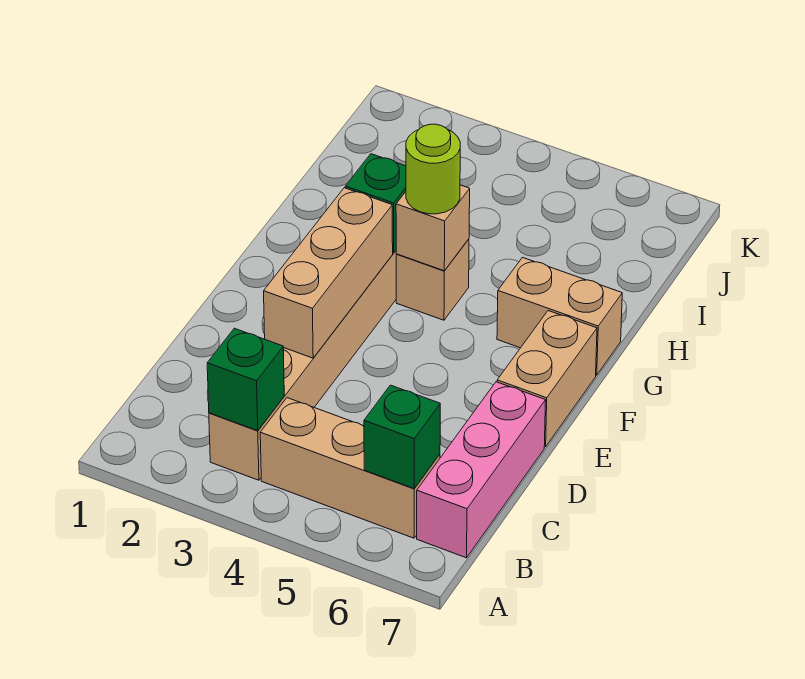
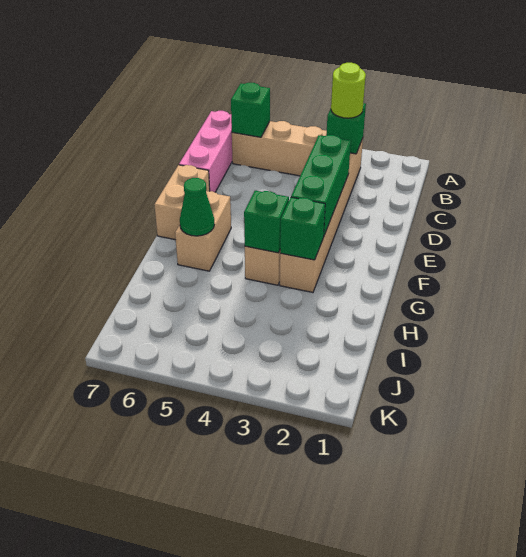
tan brick D3:F3 level 2 -> green brick D3:F3 level 2
tan brick G4 level 2 -> green brick G4 level 2
lime round brick G4 level 3 -> lime round brick B3 level 3
tan brick G6:G7 level 1 -> tan brick F6:G6 level 1
none -> green cone G6 level 2

